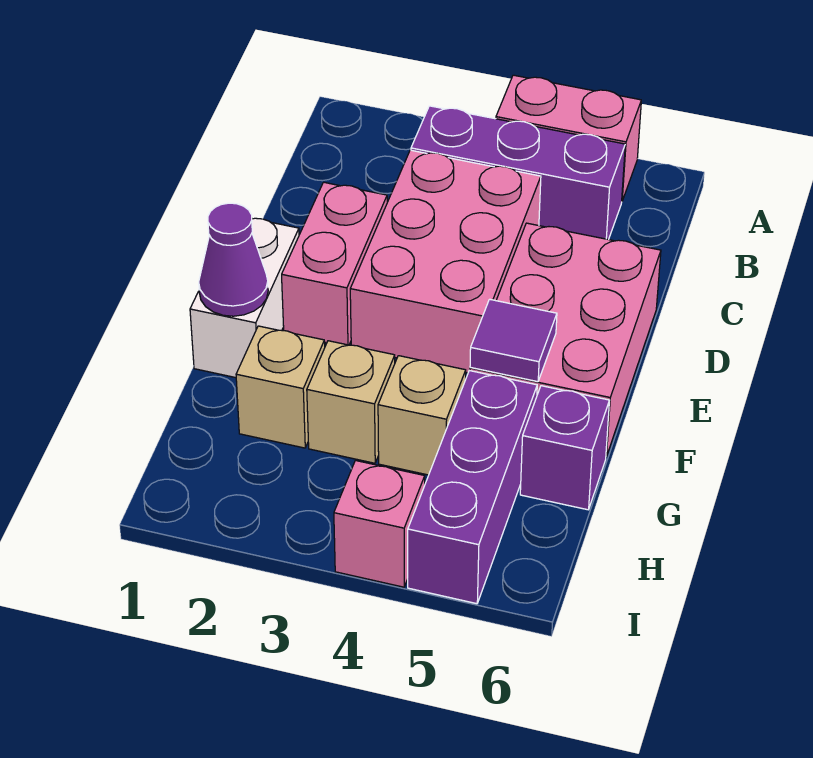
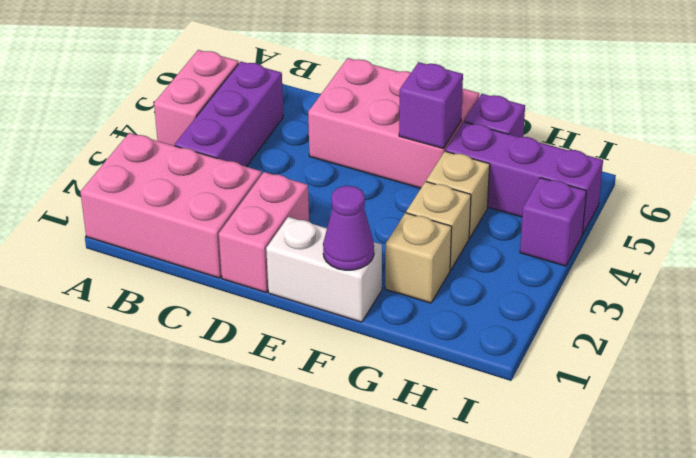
pink brick C3:E4 level 1 -> pink brick A1:C2 level 1
pink brick D2:E2 level 1 -> pink brick D1:D2 level 1
purple tile F5 level 2 -> purple brick F5 level 2
pink brick I4 level 1 -> purple brick I4 level 1

